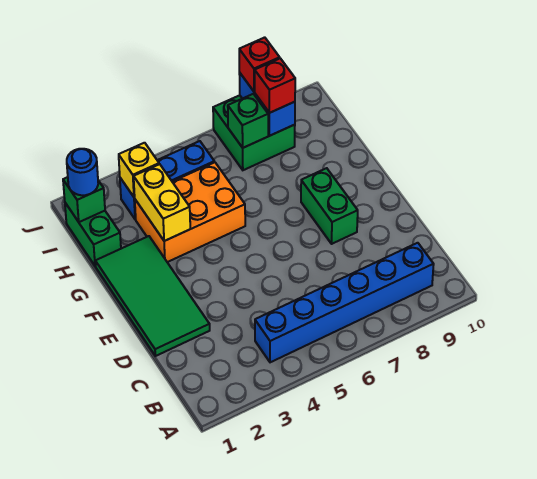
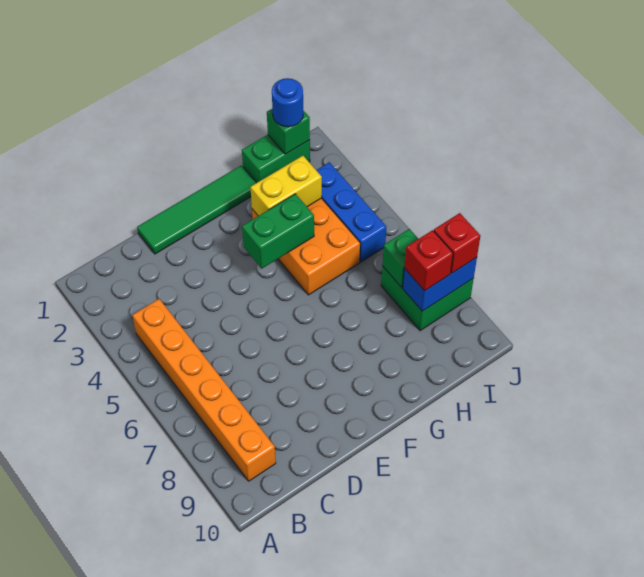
blue brick B4:B9 level 1 -> orange brick B4:B9 level 1
green tile D1:G2 level 1 -> green tile D1:G1 level 1
green brick E8:F8 level 1 -> green brick F4:G4 level 2
yellow brick I3 level 2 -> none

